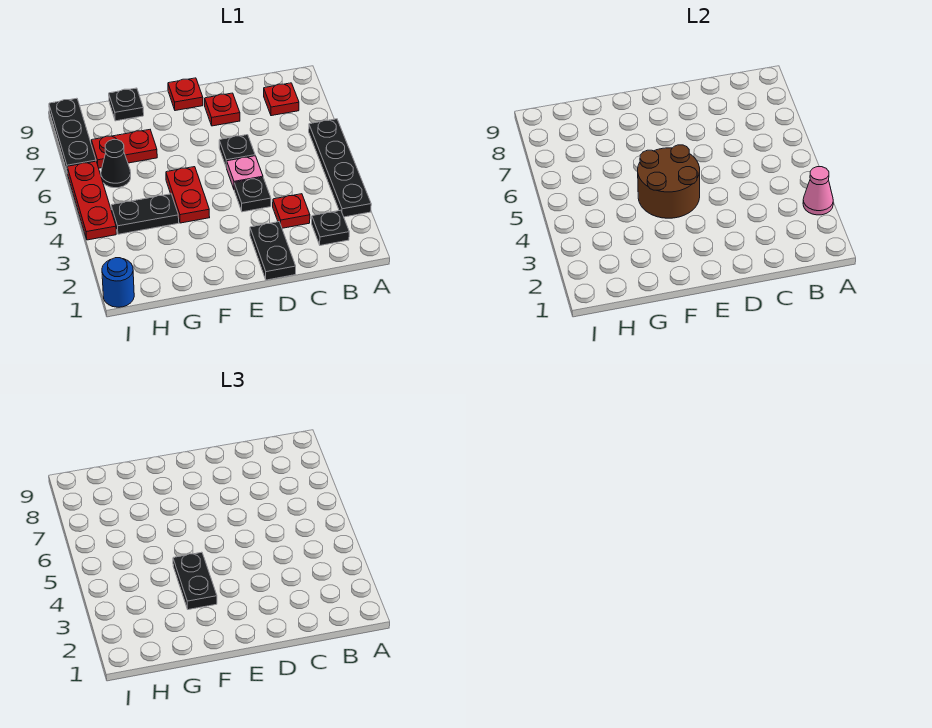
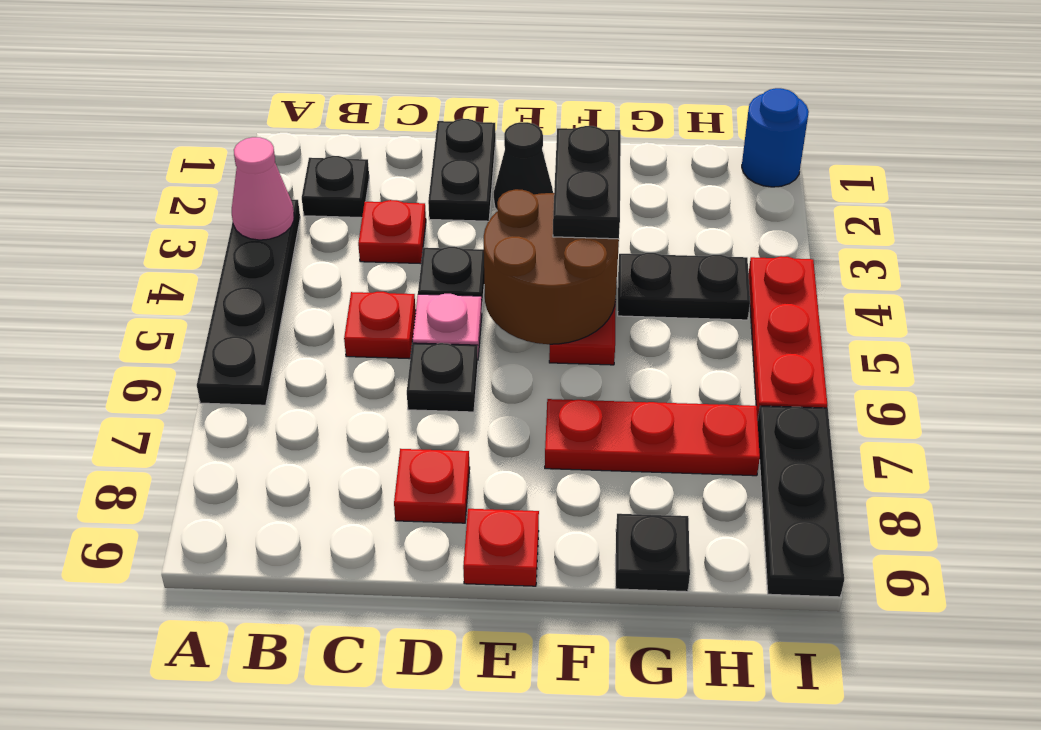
red plate B8 level 1 -> red plate C5 level 1
red plate G7:H7 level 1 -> red plate F7:H7 level 1
black cone H6 level 1 -> black cone E2 level 1

